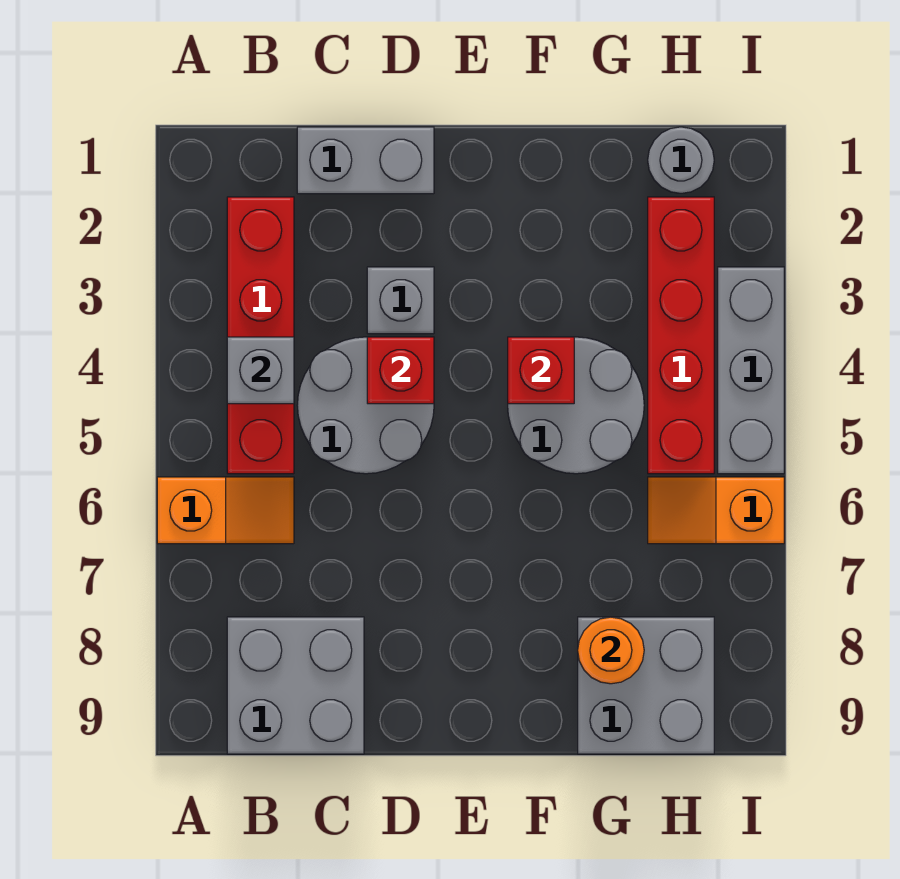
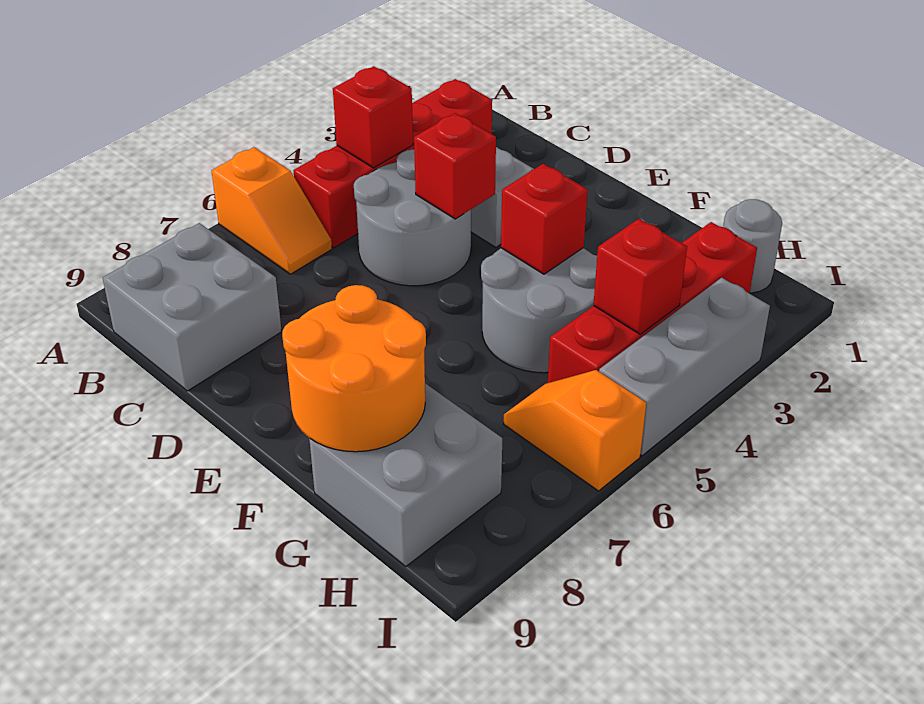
grey brick B4 level 2 -> red brick B4 level 2
grey brick C1:D1 level 1 -> none
orange round brick G8 level 2 -> orange round brick F8:G9 level 2
none -> red brick H4 level 2

